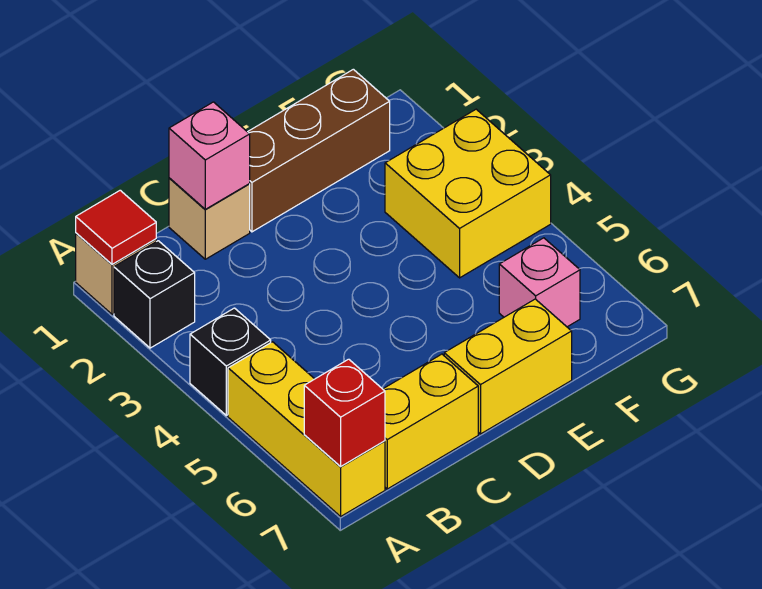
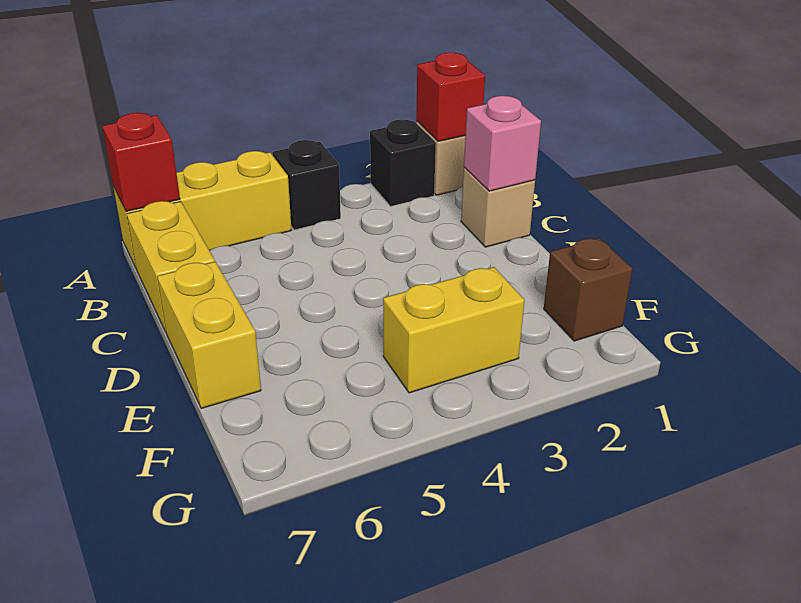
red tile A1 level 2 -> red brick A1 level 2
brown brick D1:F1 level 1 -> brown brick F1 level 1
yellow brick F3:G4 level 1 -> yellow brick F3:F4 level 1
pink brick F6 level 1 -> none

